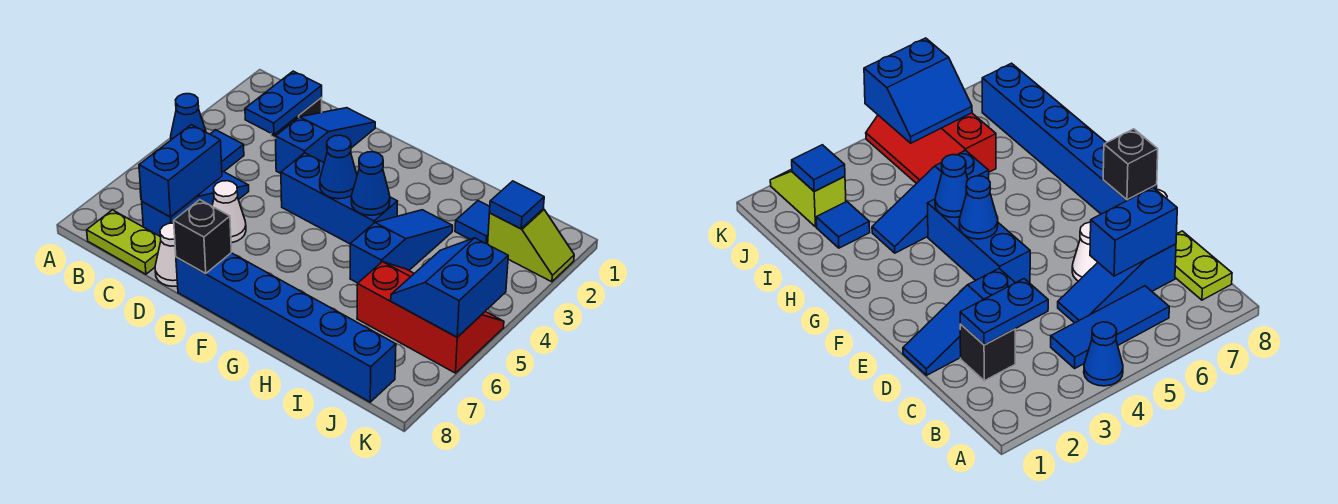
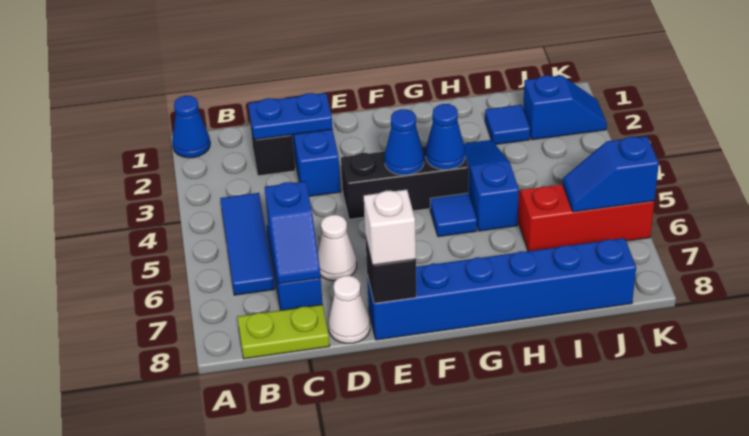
blue cone A4 level 1 -> blue cone A1 level 1
blue plate C2:C3 level 2 -> blue plate C2:D2 level 2
blue brick C6:C7 level 2 -> blue slope C6:C7 level 2 top 6
blue brick E4:G4 level 1 -> black brick E4:G4 level 1
none -> white brick E8 level 3
lime slope J2:K2 level 1 top J -> blue slope J2:K2 level 1 top J
blue tile J2 level 2 -> blue tile G5 level 1
blue slope J5:K6 level 2 top K -> blue slope J6:K6 level 2 top K

